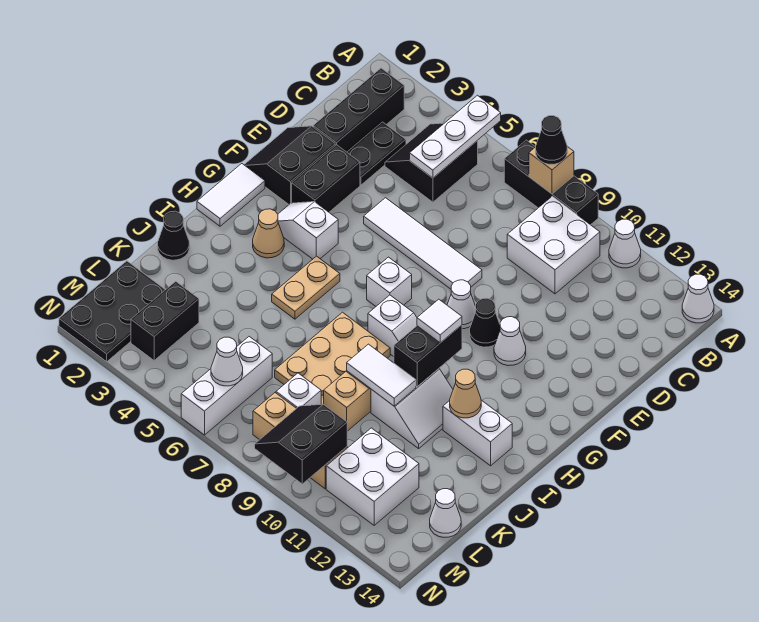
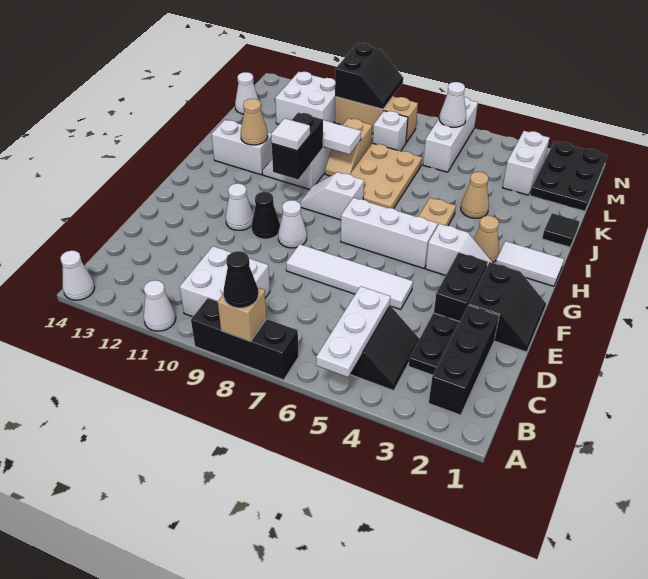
white tile G1:H1 level 1 -> white tile H1:H2 level 1
white brick G7 level 1 -> white brick G5:G7 level 1
black cone J1 level 1 -> black tile J1 level 1
none -> tan cone J4 level 1
black brick L3:M3 level 1 -> white brick L3:M3 level 1

